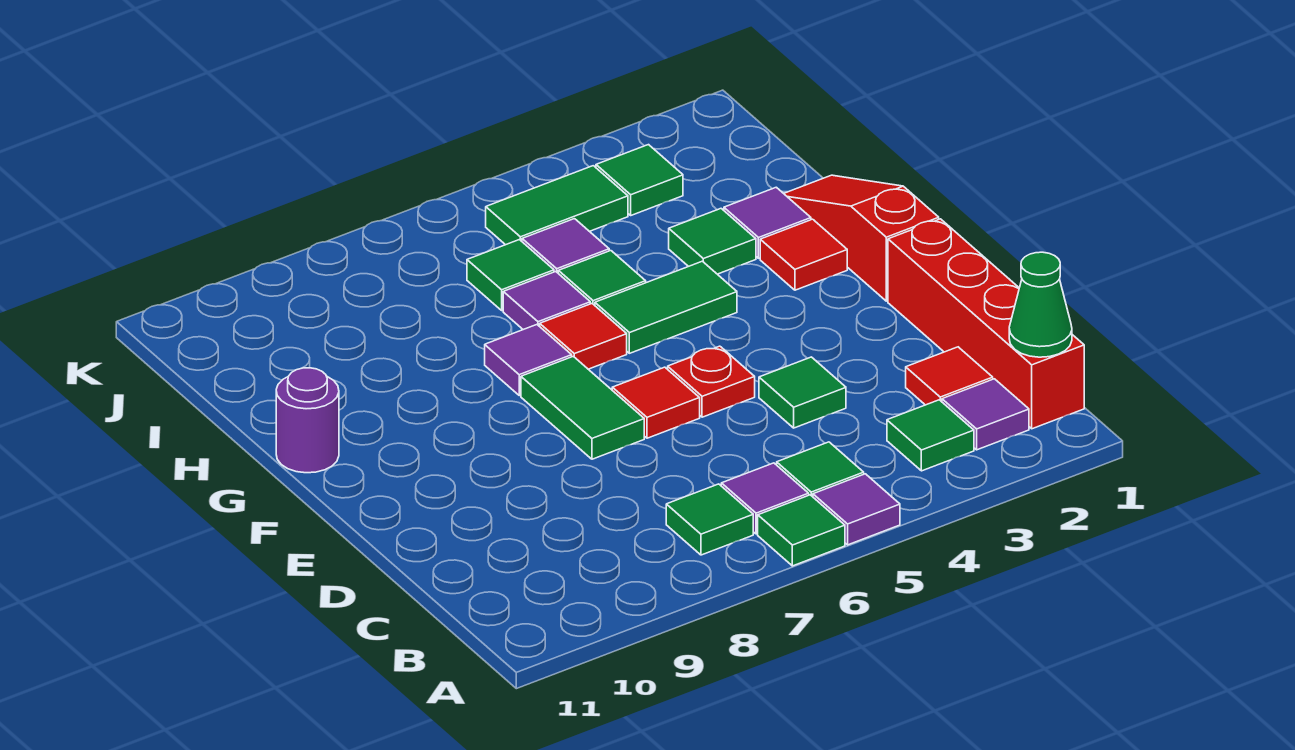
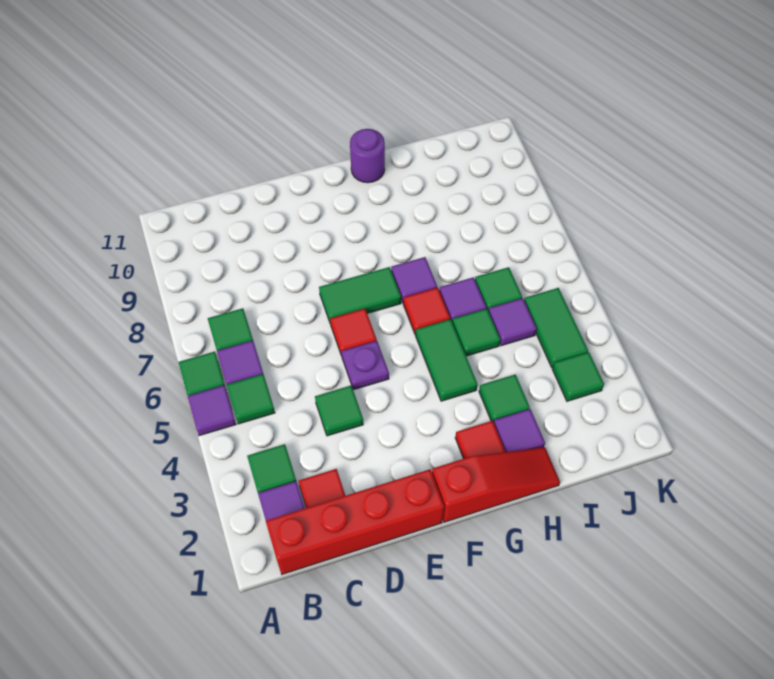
green cone B1 level 2 -> none
red plate E5 level 1 -> purple plate E5 level 1

